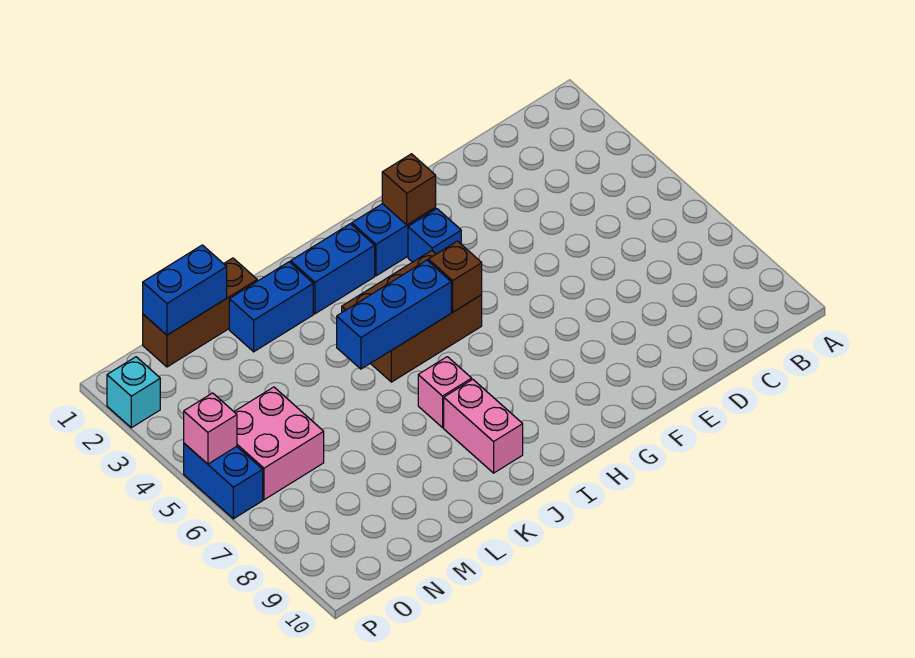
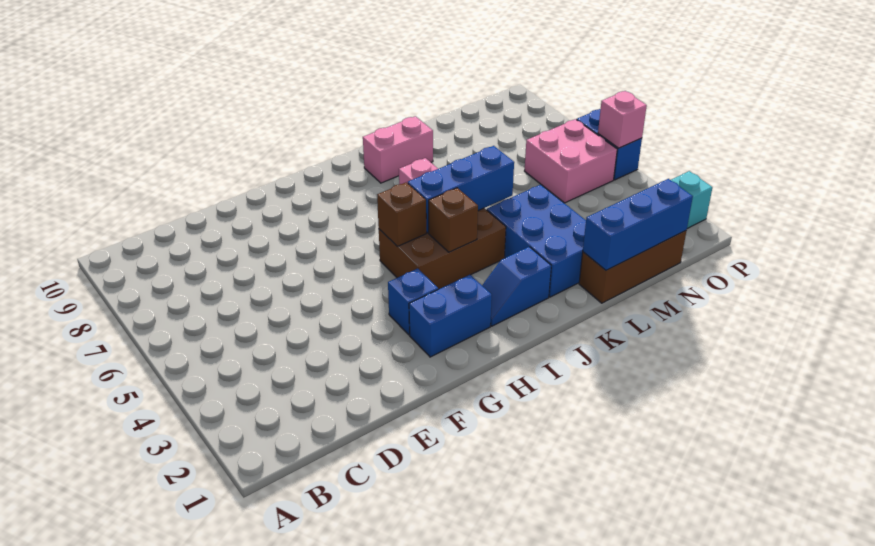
brown brick G2 level 2 -> brown brick I4 level 2
blue brick I2:J2 level 1 -> blue slope I2:J2 level 1 top J
pink brick J8:J9 level 1 -> pink brick J9:K9 level 1
blue brick K2:L2 level 1 -> blue brick K2:L4 level 1
blue brick M1:N1 level 2 -> blue brick L1:N1 level 2

